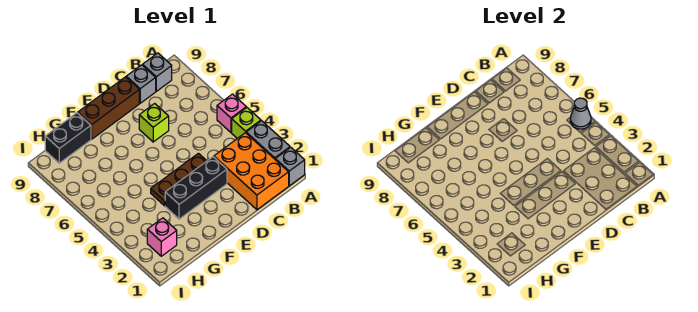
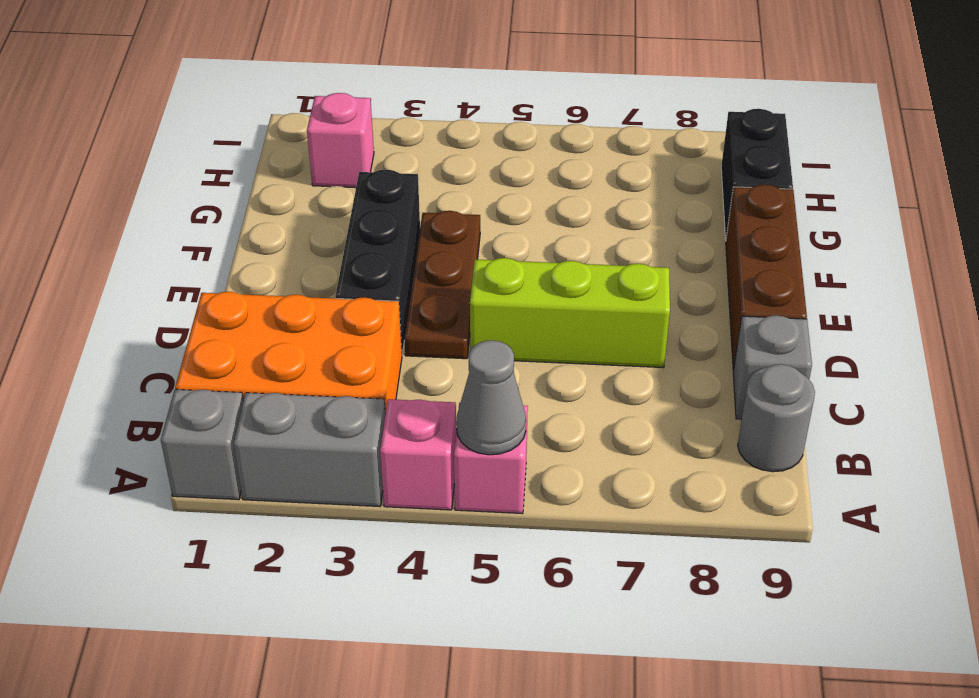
lime brick A4 level 1 -> pink brick A4 level 1
grey brick B9 level 1 -> grey round brick B9 level 1
lime brick D7 level 1 -> lime brick D5:D7 level 1

